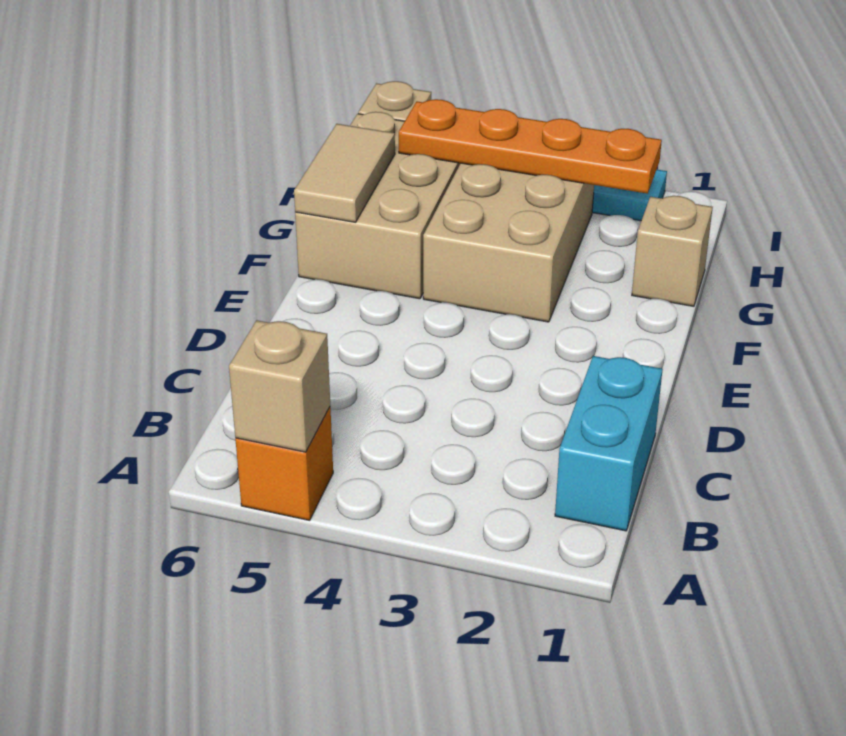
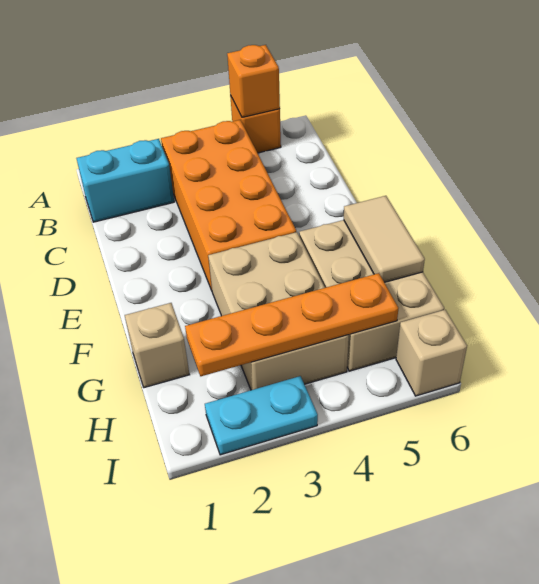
tan brick A5 level 2 -> orange brick A5 level 2
cyan brick B1:C1 level 1 -> cyan brick B1:B2 level 1
none -> orange brick B3:E4 level 1

